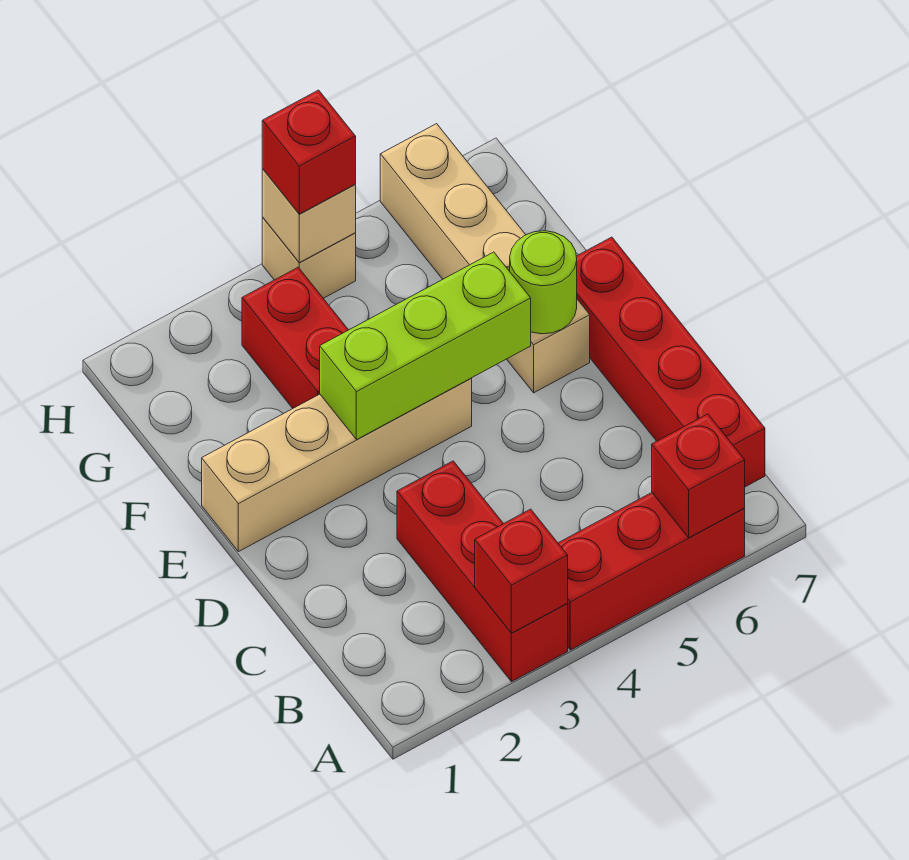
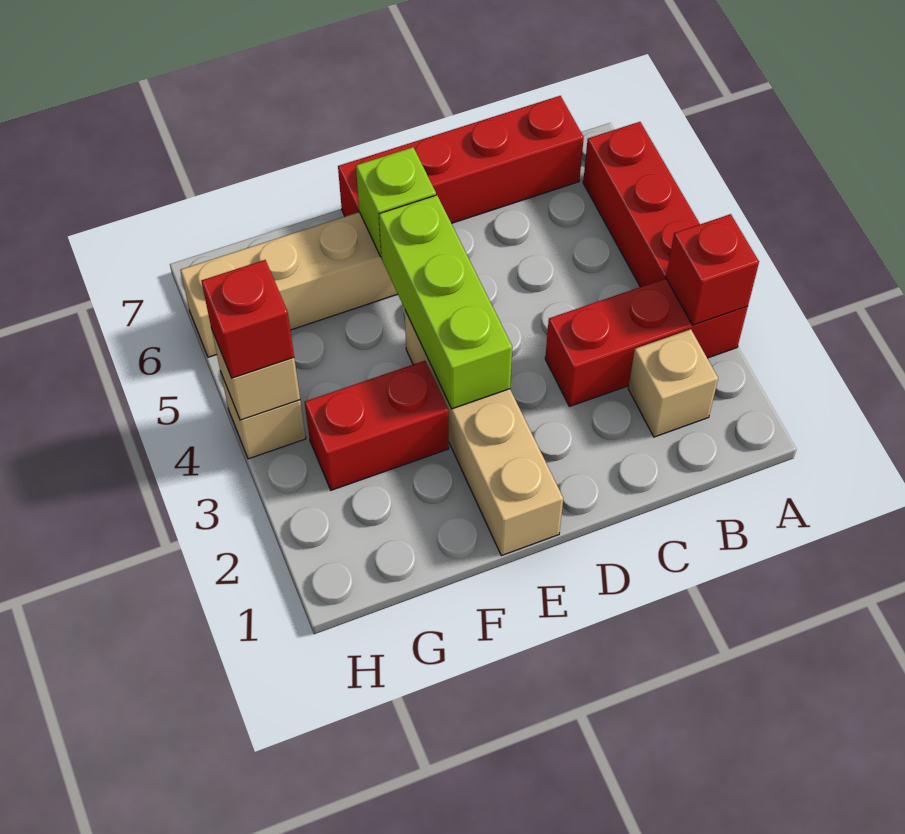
red brick A6 level 2 -> none
none -> tan brick B2 level 1
lime round brick E6 level 2 -> lime brick E6 level 2

